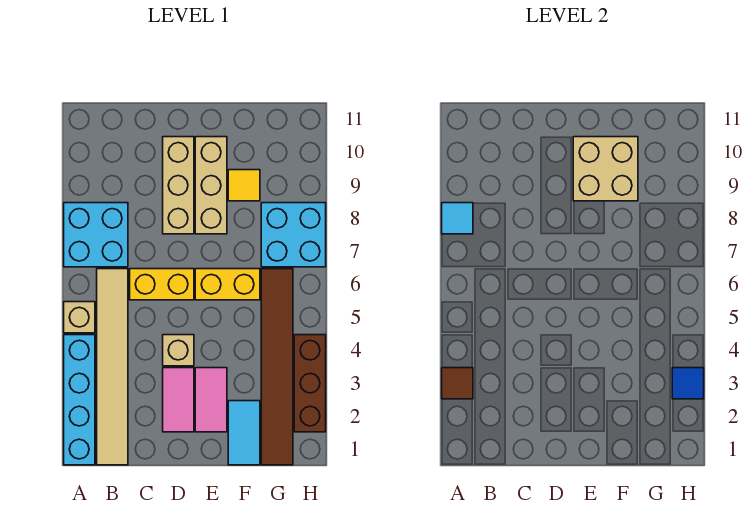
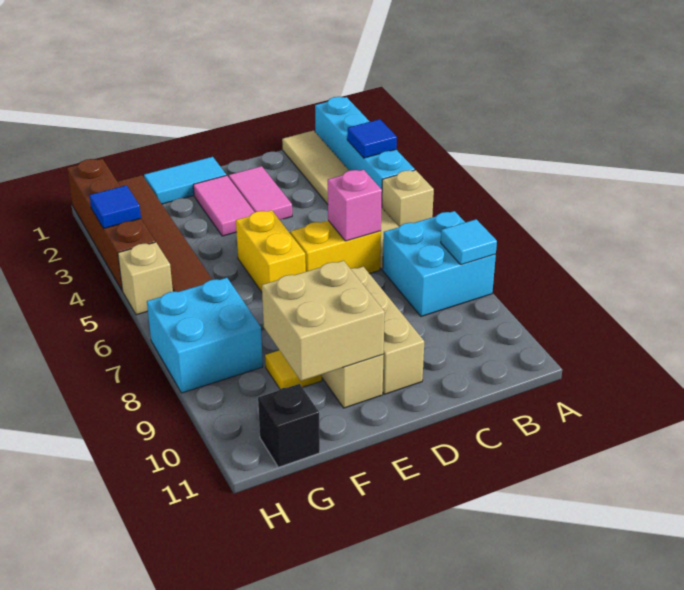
brown tile A3 level 2 -> blue tile A3 level 2
none -> pink brick C6 level 2
tan brick D4 level 1 -> tan brick H5 level 1
yellow brick E6:F6 level 1 -> yellow brick E5:E6 level 1
cyan tile F1:F2 level 1 -> cyan tile E1:F1 level 1
none -> black brick G11 level 1
brown brick H2:H4 level 1 -> brown brick H1:H4 level 1

